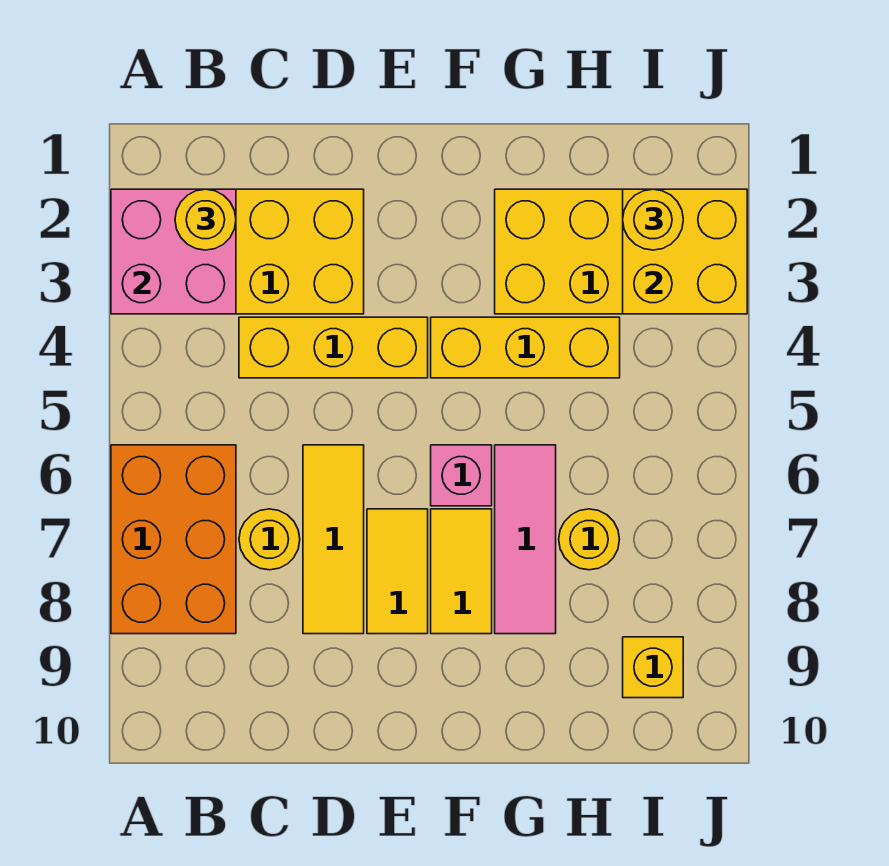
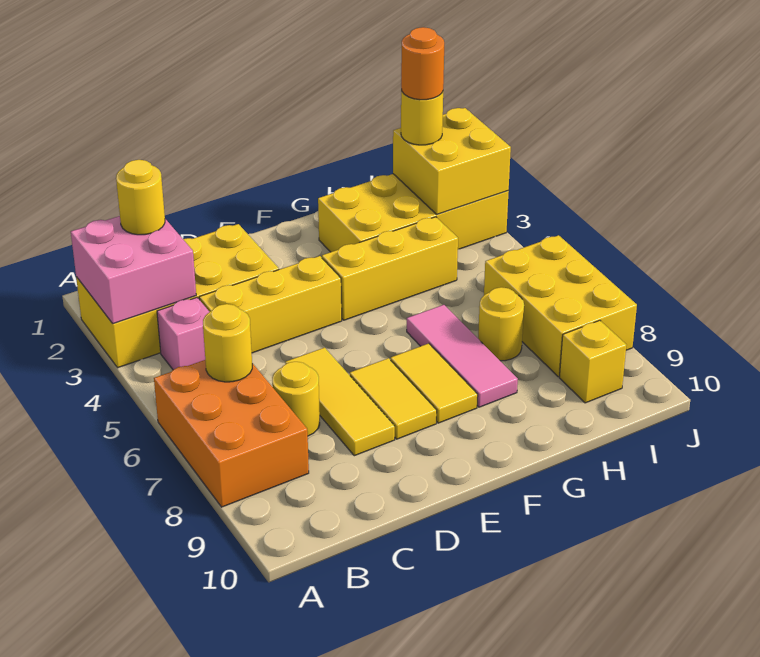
none -> yellow round brick B6 level 2
pink brick F6 level 1 -> pink brick B4 level 1
none -> orange round brick I2 level 4
none -> yellow brick I6:J8 level 1

